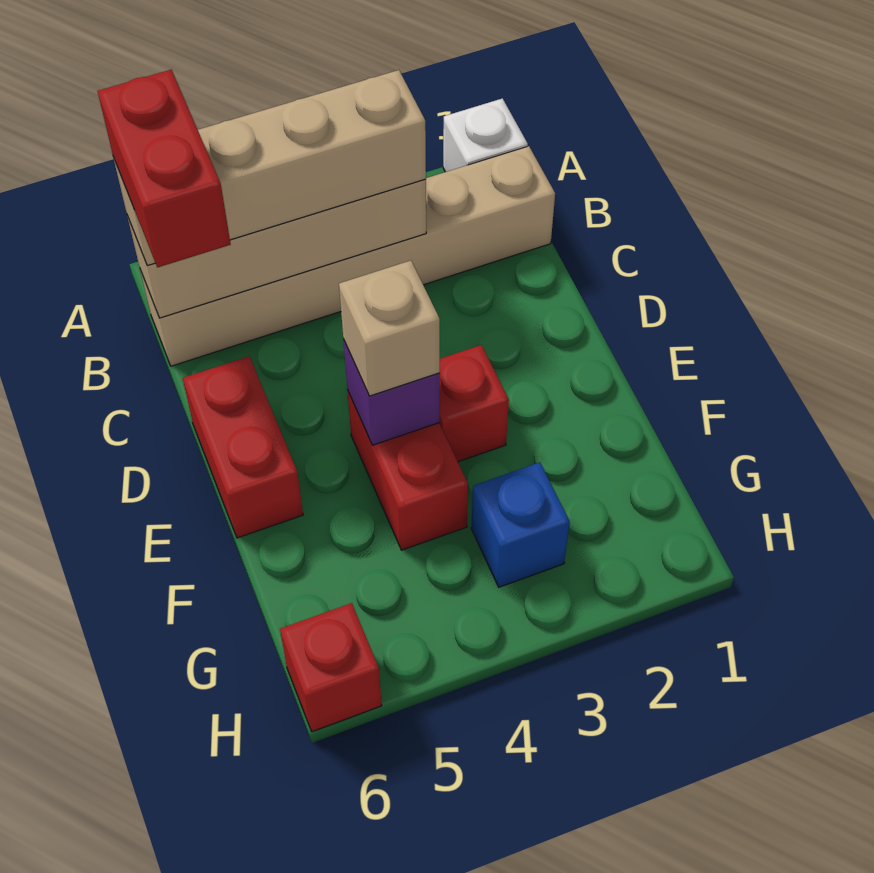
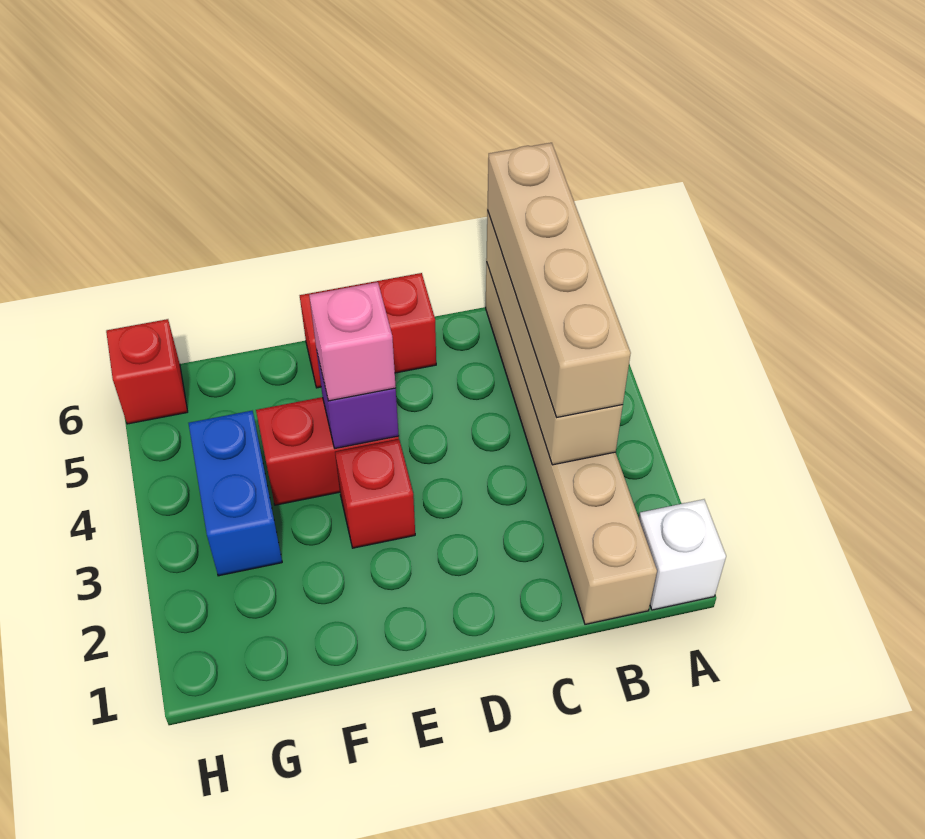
red brick B6:C6 level 4 -> none
tan brick E4 level 3 -> pink brick E4 level 3
blue brick G3 level 1 -> blue brick G3:G4 level 1

